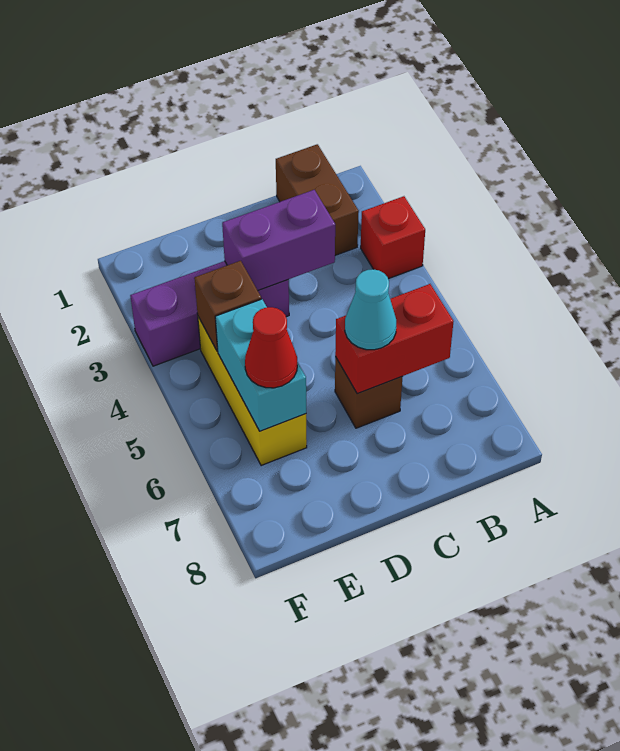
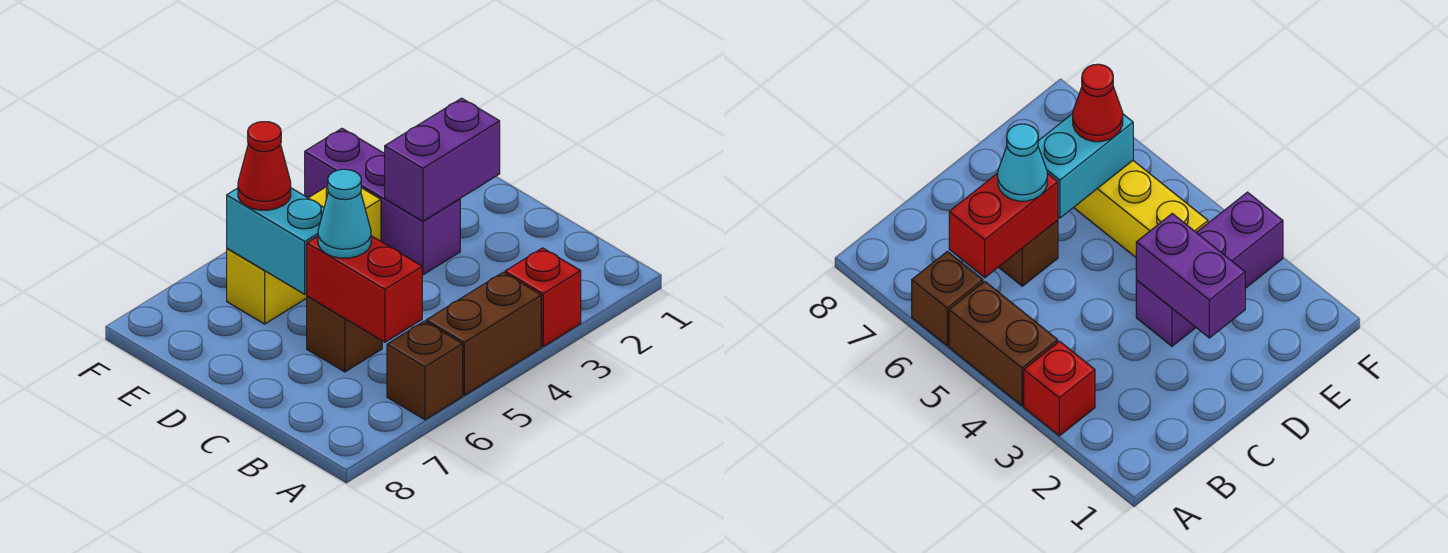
brown brick B1:B2 level 1 -> brown brick A4:A5 level 1
purple brick C3:D3 level 2 -> purple brick D2:D3 level 2
brown brick E4 level 2 -> brown brick A6 level 1
cyan brick E5:E6 level 2 -> cyan brick D6:E6 level 2

